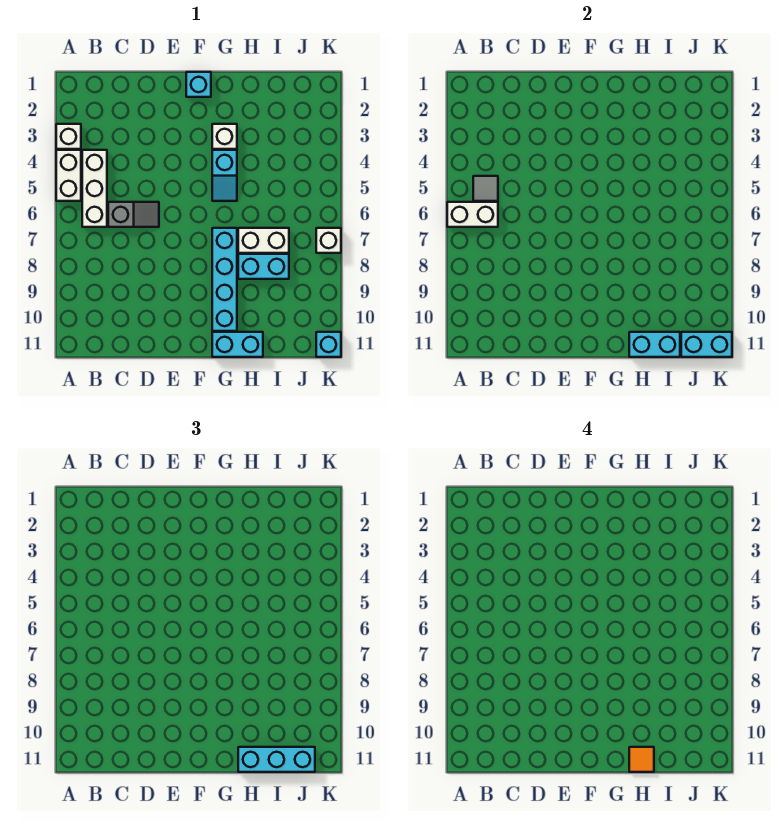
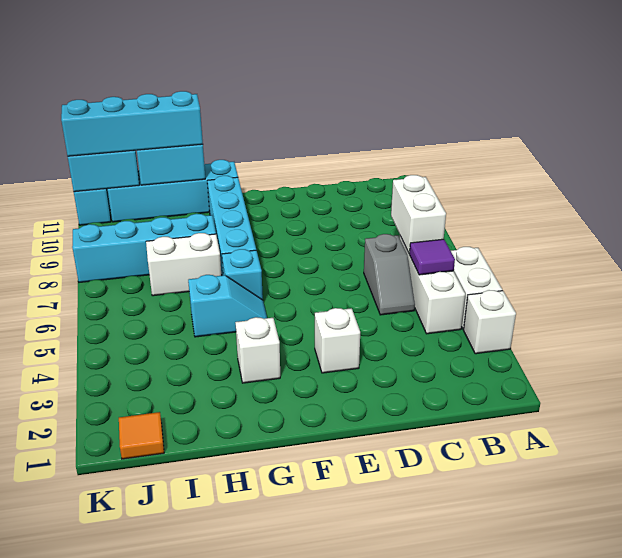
white brick A6:B6 level 2 -> white brick B6:B7 level 2
grey tile B5 level 2 -> purple tile B5 level 2
grey slope C6:D6 level 1 top C -> grey slope C5:C6 level 1 top 6
cyan brick F1 level 1 -> cyan brick G6 level 1
cyan slope G4:G5 level 1 top 4 -> cyan slope G5:H5 level 1 top H
cyan brick G11:H11 level 1 -> cyan brick G11:J11 level 1
cyan brick H8:I8 level 1 -> cyan brick H8:K8 level 1
cyan brick H11:J11 level 3 -> cyan brick H11:K11 level 3
orange tile H11 level 4 -> orange tile J1 level 1
white brick K7 level 1 -> white brick E3 level 1

